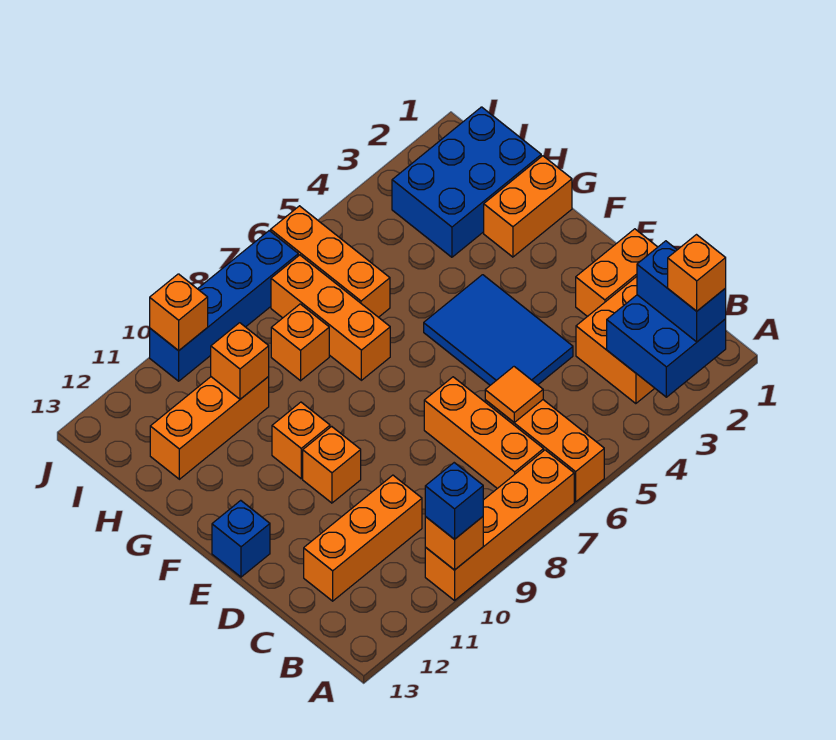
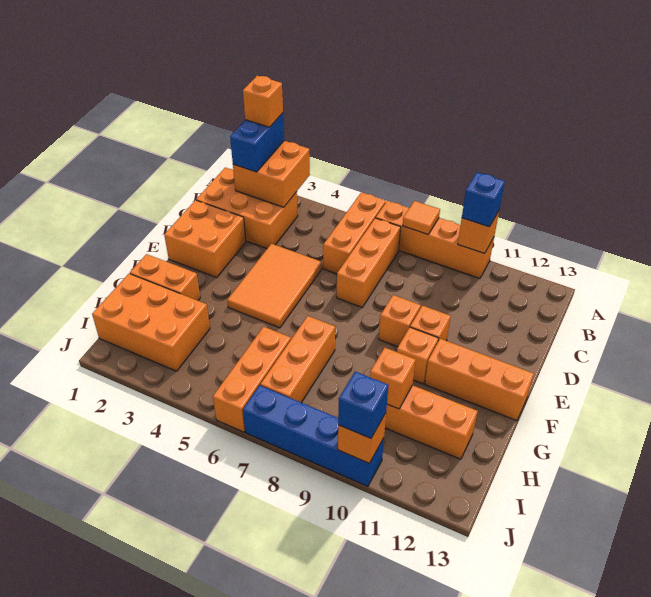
blue brick A2:B3 level 2 -> orange brick A2:B3 level 2
orange tile C6 level 2 -> orange tile A8 level 2
orange brick C10:C12 level 1 -> orange brick F11:F13 level 1
orange brick D1:D2 level 1 -> orange brick D1:E2 level 1
blue tile D4:F5 level 1 -> orange tile D4:F5 level 1
blue brick E13 level 1 -> blue brick J10 level 3
blue brick H1:I3 level 1 -> orange brick H1:I3 level 1
orange brick H8 level 1 -> orange brick E9 level 1

